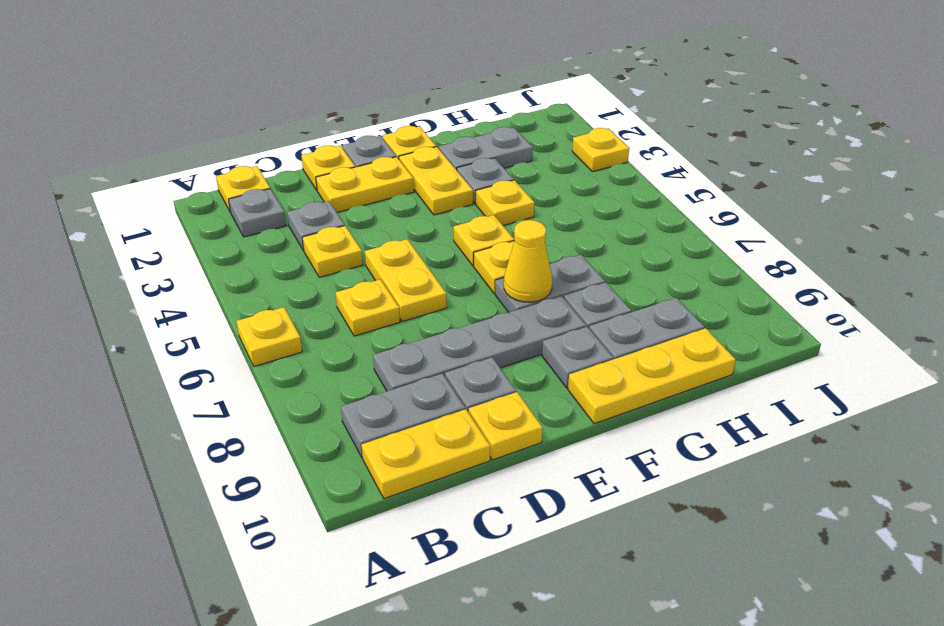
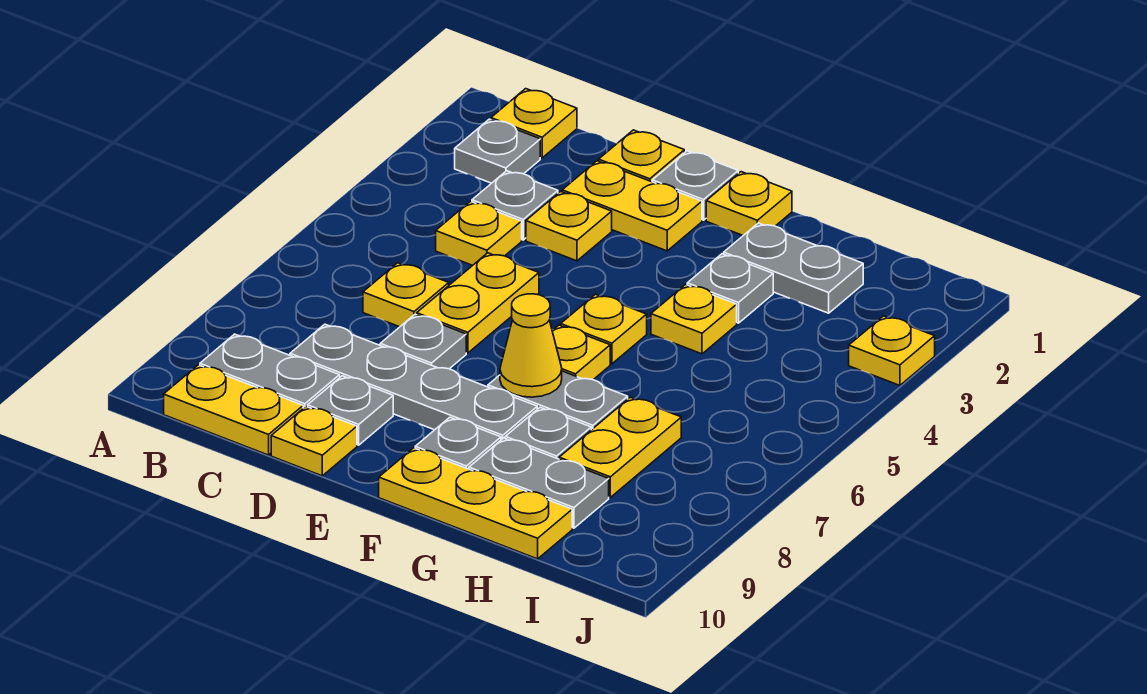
yellow plate A6 level 1 -> yellow plate D3 level 1
none -> grey plate D7 level 1
yellow plate F2:F3 level 1 -> yellow plate H7:H8 level 1

